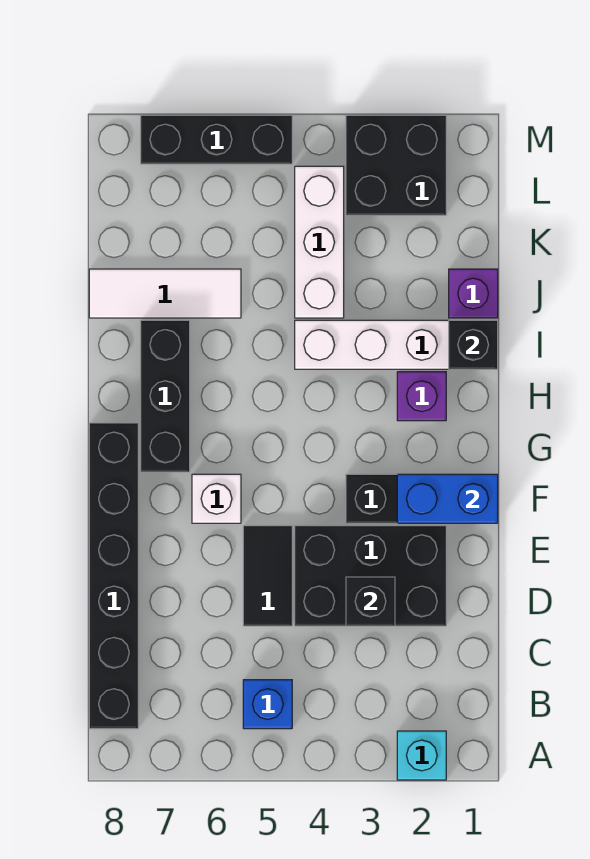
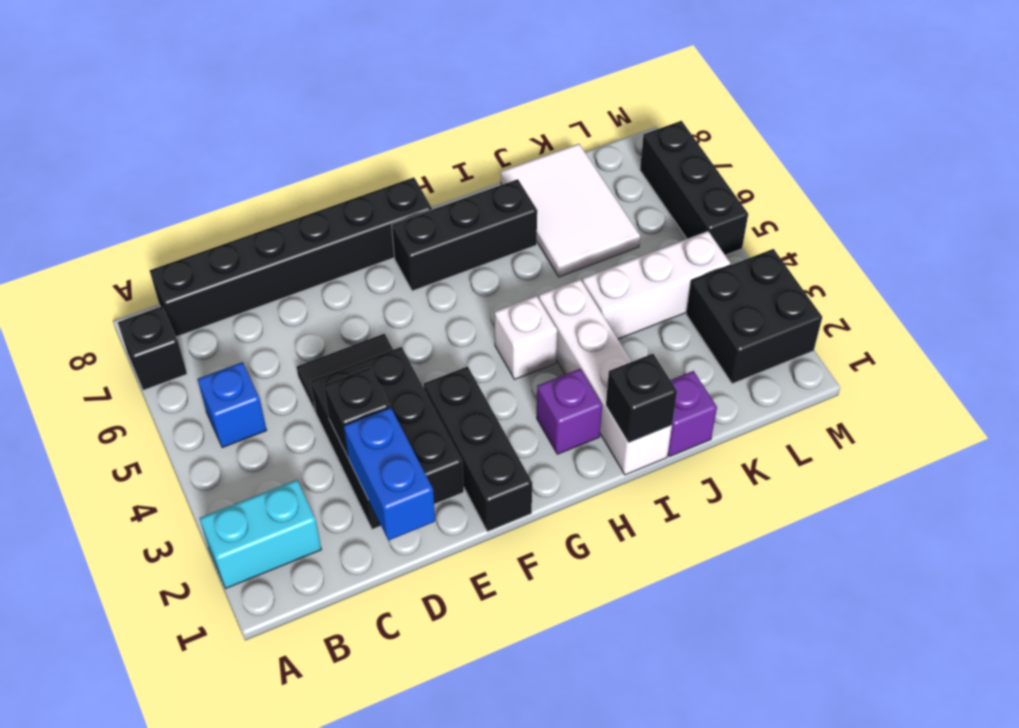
cyan brick A2 level 1 -> cyan brick A2:B2 level 1
none -> black brick A7 level 1
blue brick F1:F2 level 2 -> blue brick D1:D2 level 2
white brick F6 level 1 -> white brick H4 level 1
white tile J6:J8 level 1 -> white tile J6:K8 level 1

